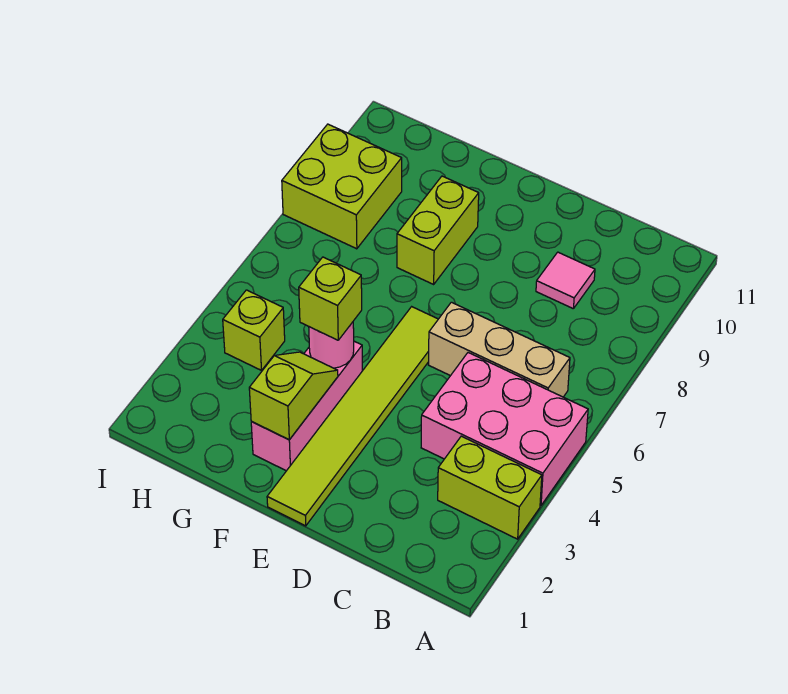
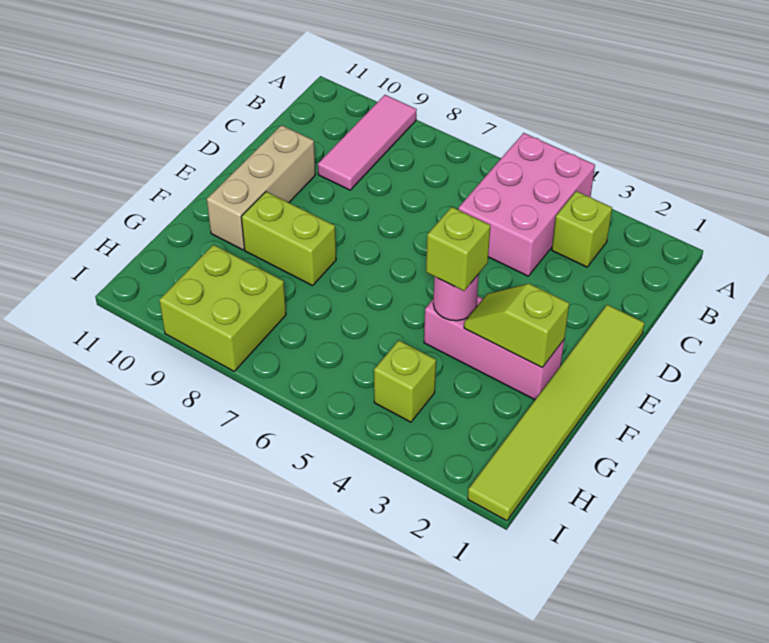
lime brick A3:B3 level 1 -> lime brick B3 level 1
tan brick B6:D6 level 1 -> tan brick D10:F10 level 1
pink tile C9 level 1 -> pink tile A9:C9 level 1
lime tile E1:E6 level 1 -> lime tile D1:I1 level 1

